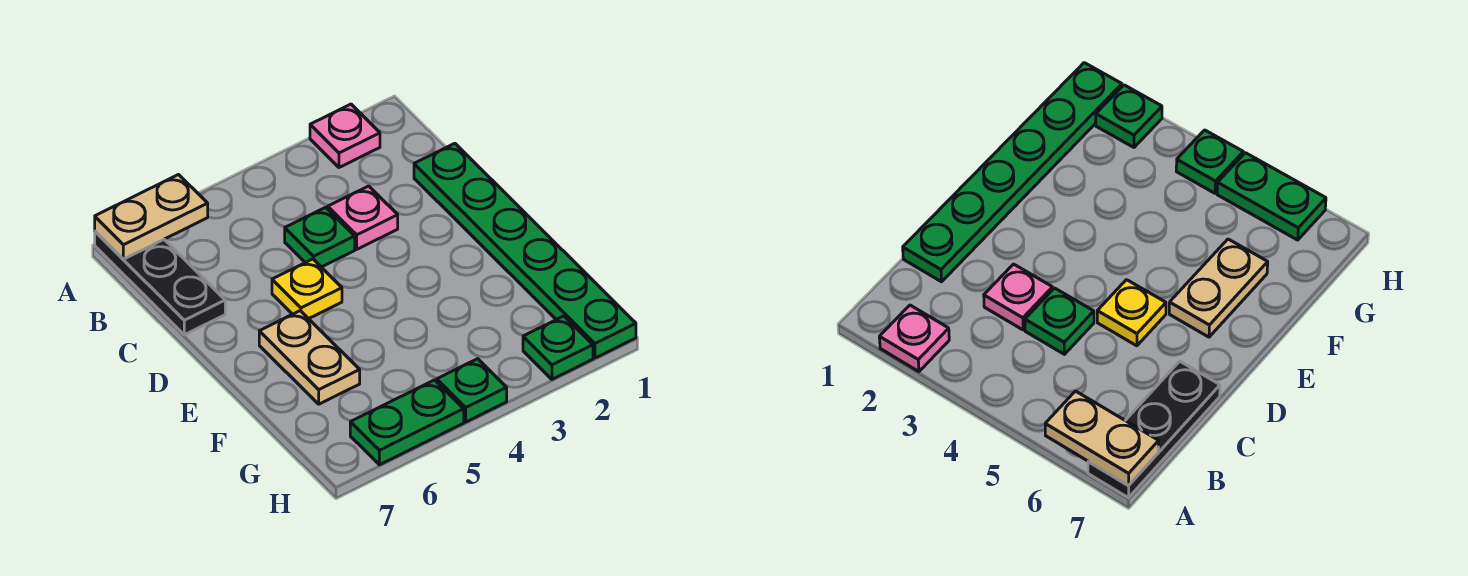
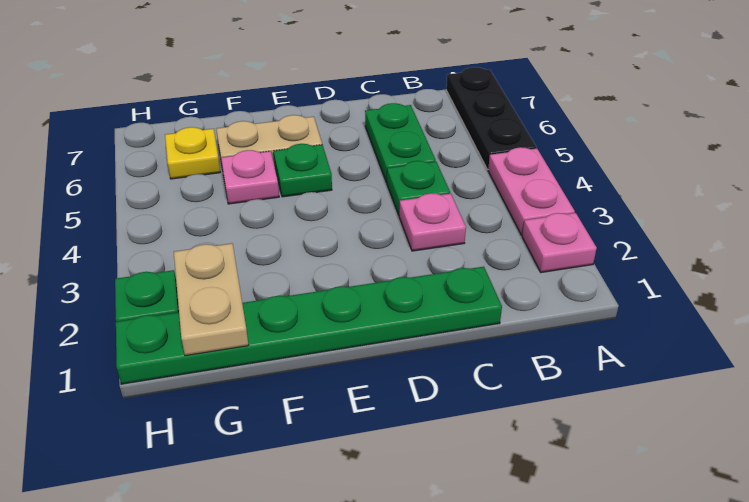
none -> pink plate A3:A4 level 1
tan plate A6:A7 level 2 -> tan plate G1:G2 level 2
black plate A7:C7 level 1 -> black plate A5:A7 level 1
yellow plate D5 level 1 -> yellow plate G6 level 1
none -> pink plate F5 level 1
green plate H4 level 1 -> green plate E5 level 1
green plate H5:H6 level 1 -> green plate C5:C6 level 1

